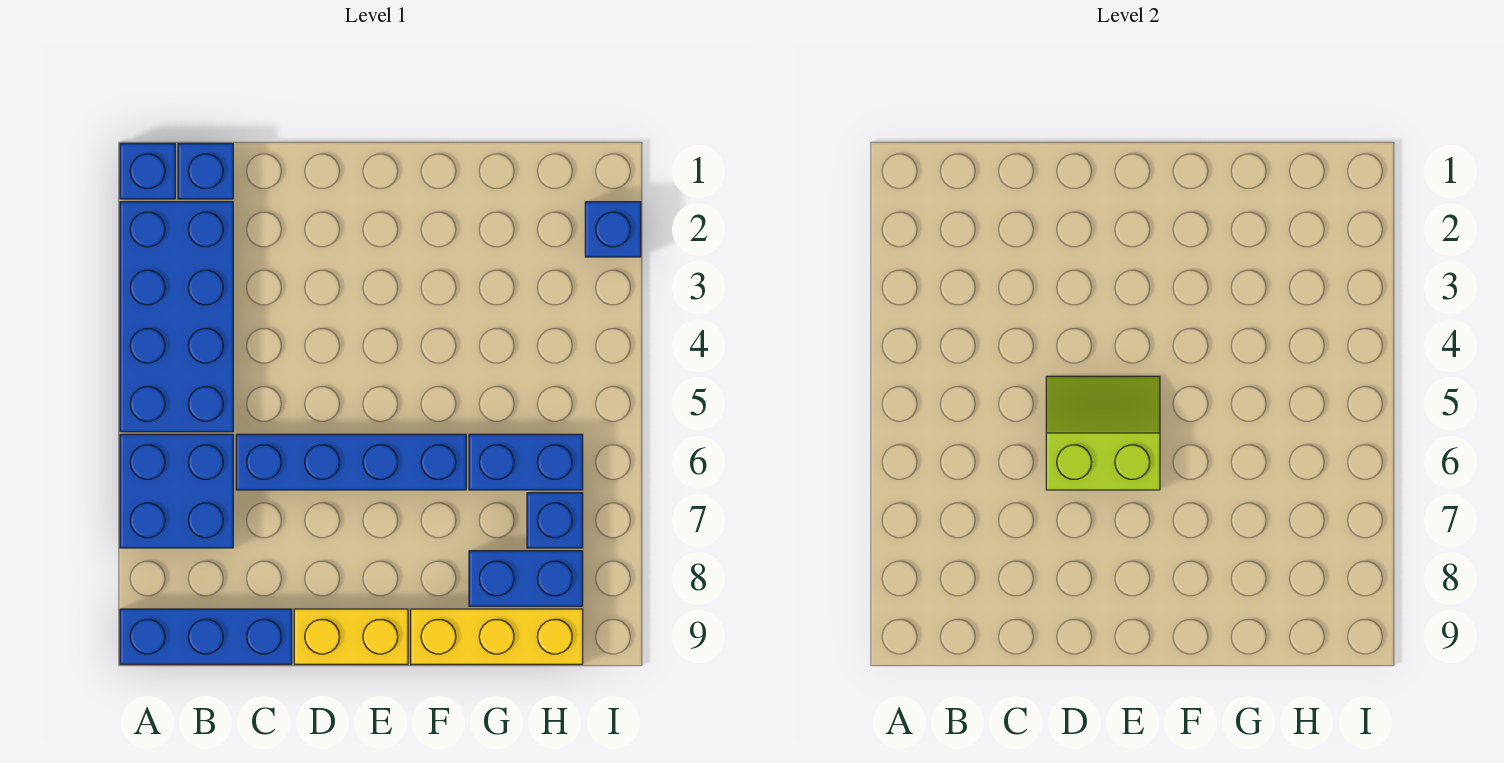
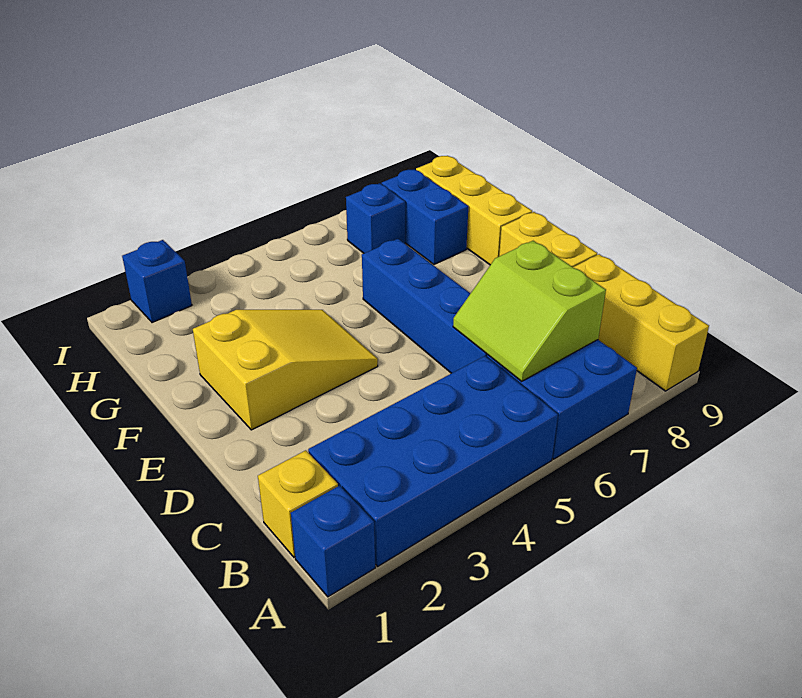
blue brick A9:C9 level 1 -> yellow brick A9:C9 level 1
blue brick B1 level 1 -> yellow brick B1 level 1
lime slope D5:E6 level 2 top 6 -> lime slope B6:C7 level 2 top 7
none -> yellow slope E2:F4 level 1 top 2
blue brick G6:H6 level 1 -> none

